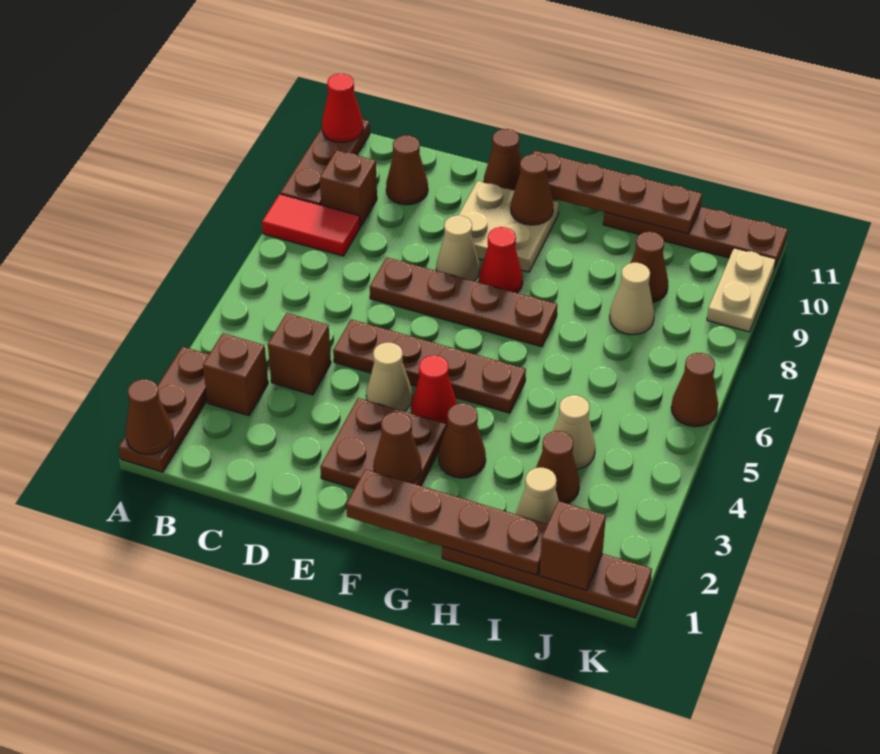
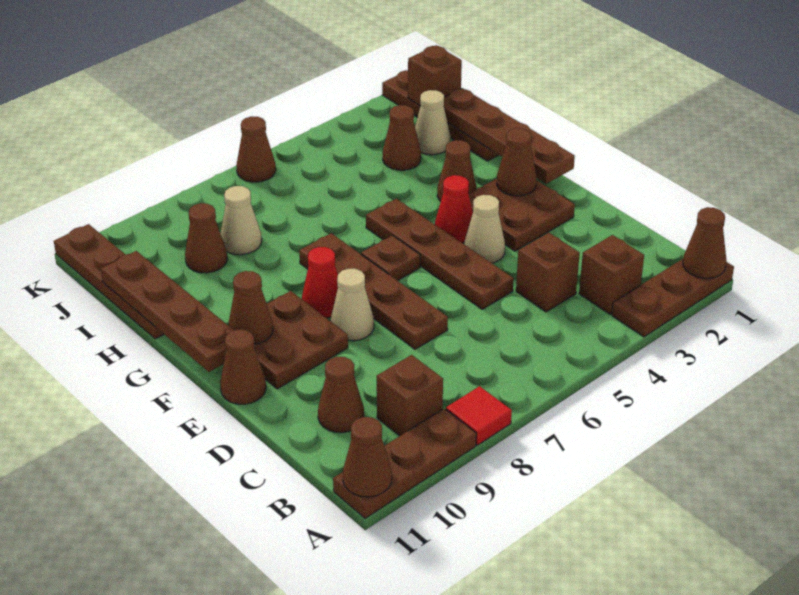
red tile A8:B8 level 1 -> red tile A8 level 1
red cone A11 level 2 -> brown cone A11 level 2
tan plate E9:F10 level 1 -> brown plate E9:F10 level 1
none -> brown plate F6 level 1
tan cone I4 level 1 -> none
tan plate K9:K10 level 1 -> none

